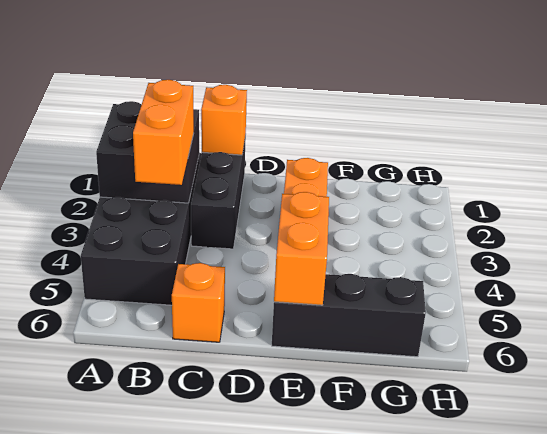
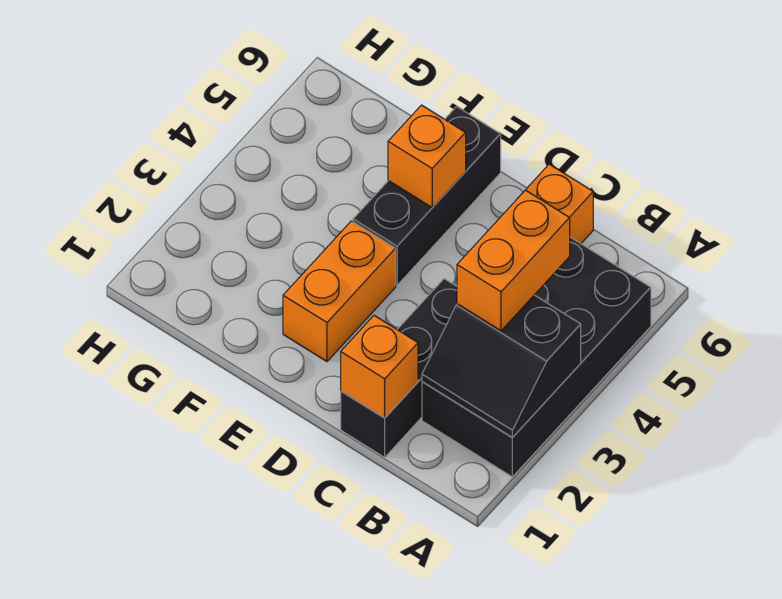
black brick A2:B3 level 2 -> black slope A2:B3 level 2 top 3
orange brick E5:E6 level 2 -> orange brick E5 level 2
black brick E6:G6 level 1 -> black brick E4:E6 level 1

